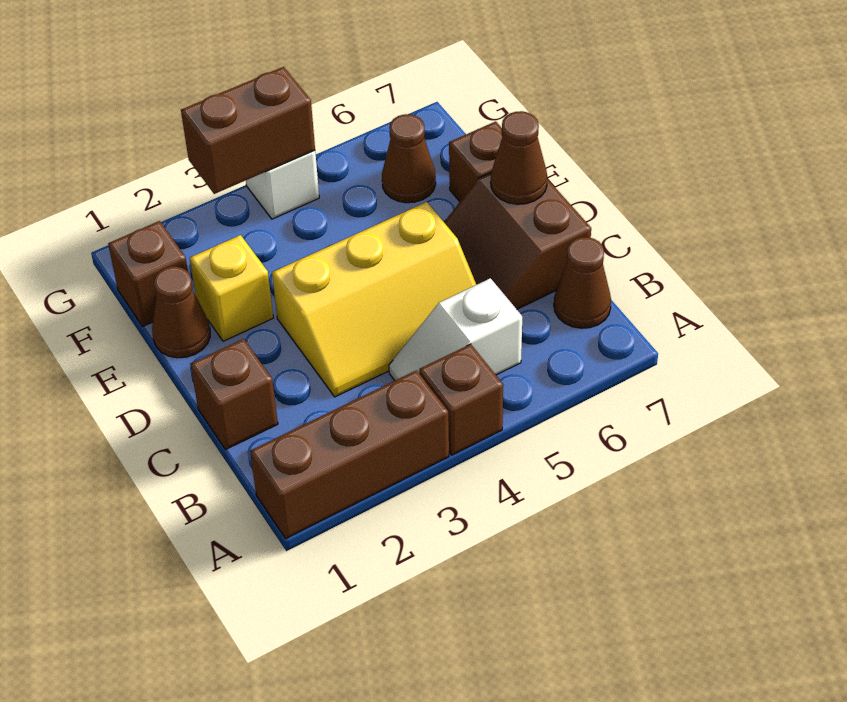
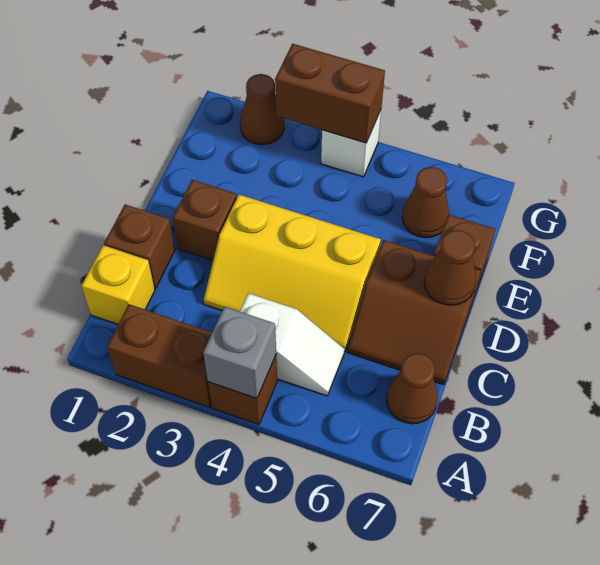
brown brick A1:A3 level 1 -> brown brick A2:A3 level 1
none -> grey brick A4 level 2
white slope B4:B5 level 1 top 5 -> white slope B4:B5 level 1 top 4
brown slope C6:D7 level 1 top 7 -> brown slope C6:D7 level 1 top D
brown cone E1 level 1 -> brown cone G2 level 1
yellow brick E2 level 1 -> yellow brick B1 level 1
brown brick F1 level 1 -> brown brick D2 level 1

